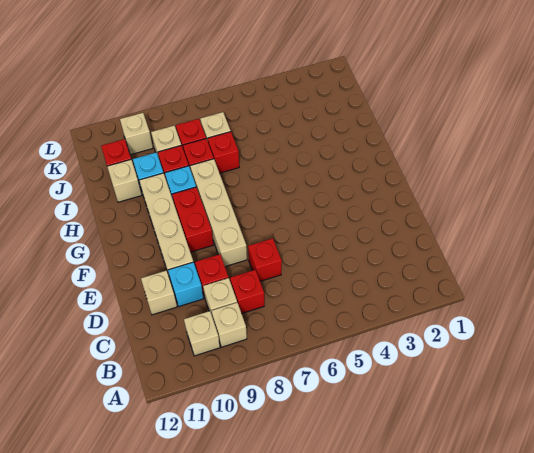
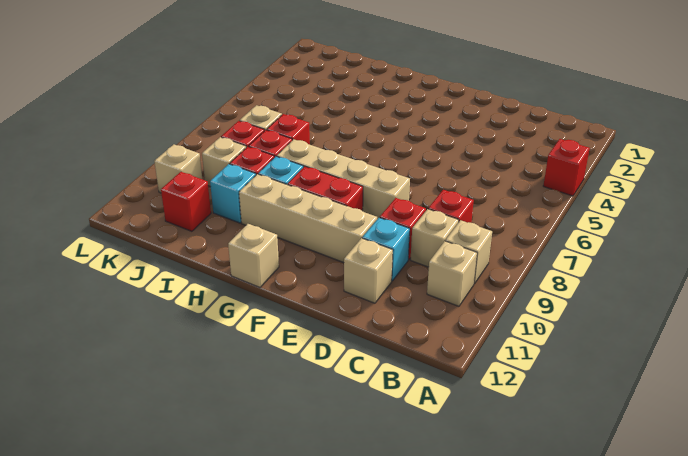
red brick D7 level 1 -> red brick A4 level 1
tan brick I11 level 1 -> tan brick G12 level 1

